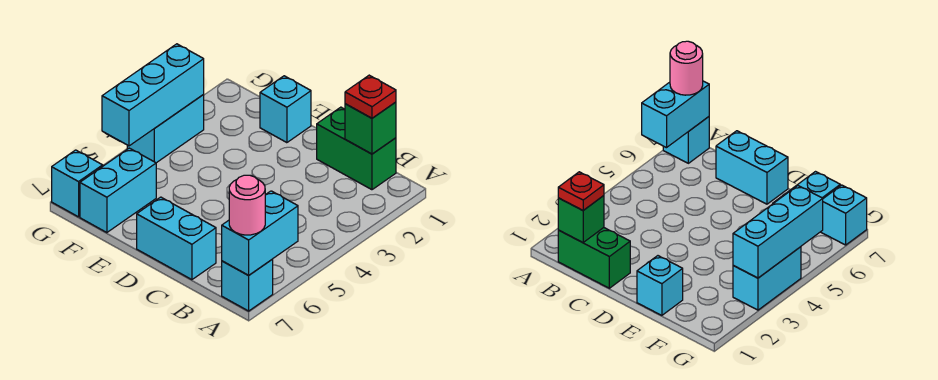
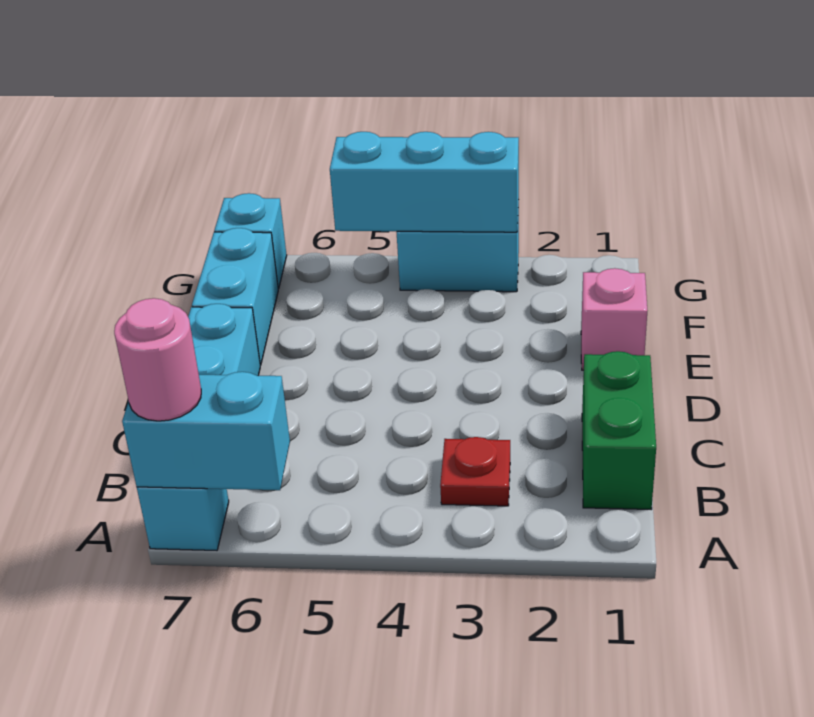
green brick B1 level 2 -> none
red plate B1 level 3 -> red plate B3 level 1
cyan brick E1 level 1 -> pink brick E1 level 1
cyan brick F6:F7 level 1 -> cyan brick E7:F7 level 1

